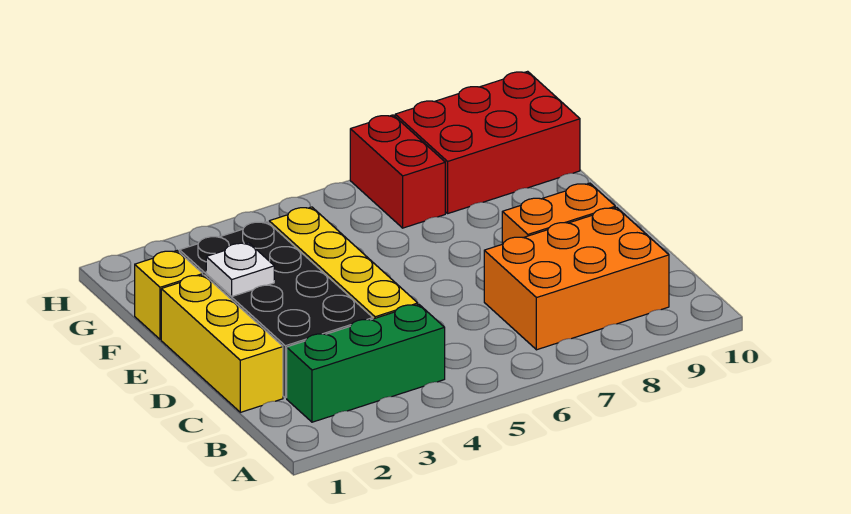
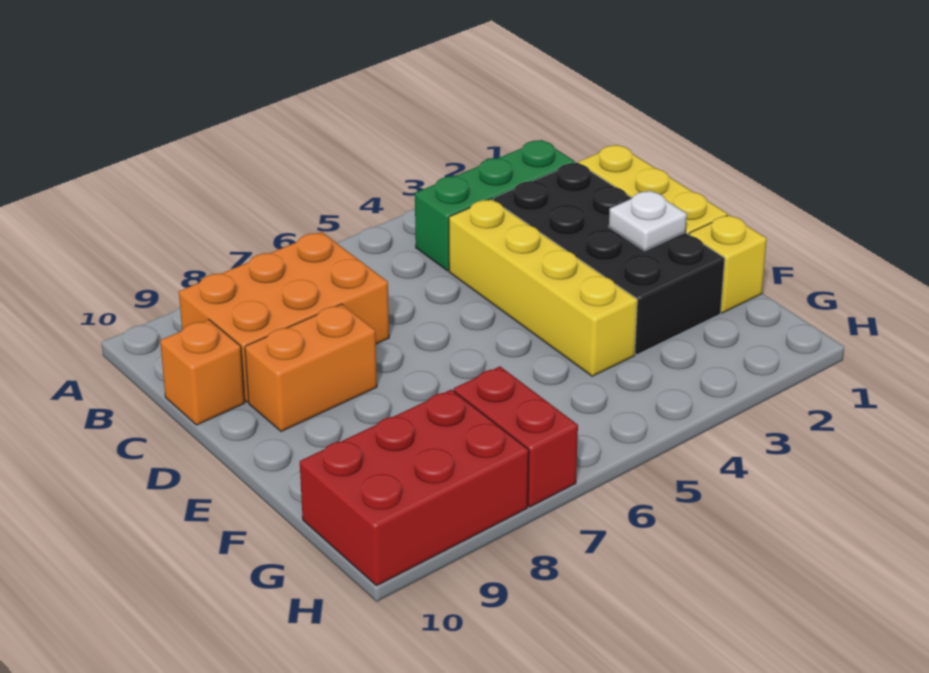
none -> orange brick C10 level 1

